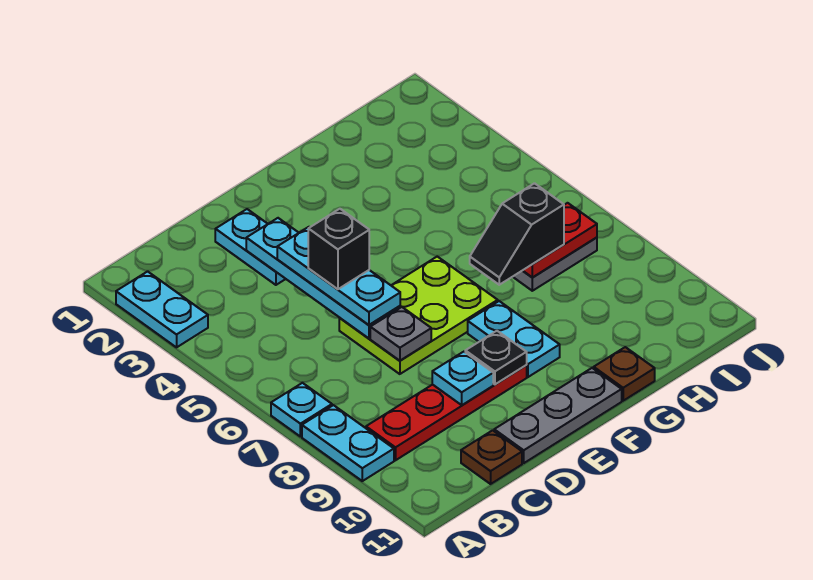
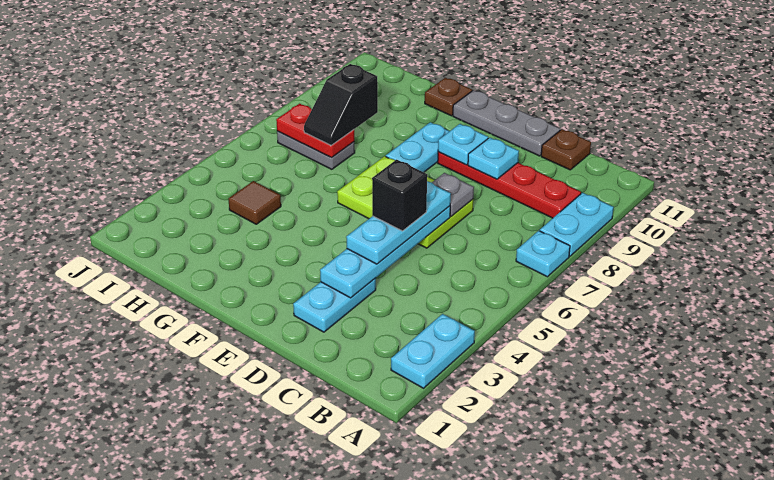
black plate E9 level 2 -> cyan plate E9 level 2
black slope G7:H7 level 3 top H -> black slope H7:H8 level 3 top 8
none -> brown tile H4 level 1

